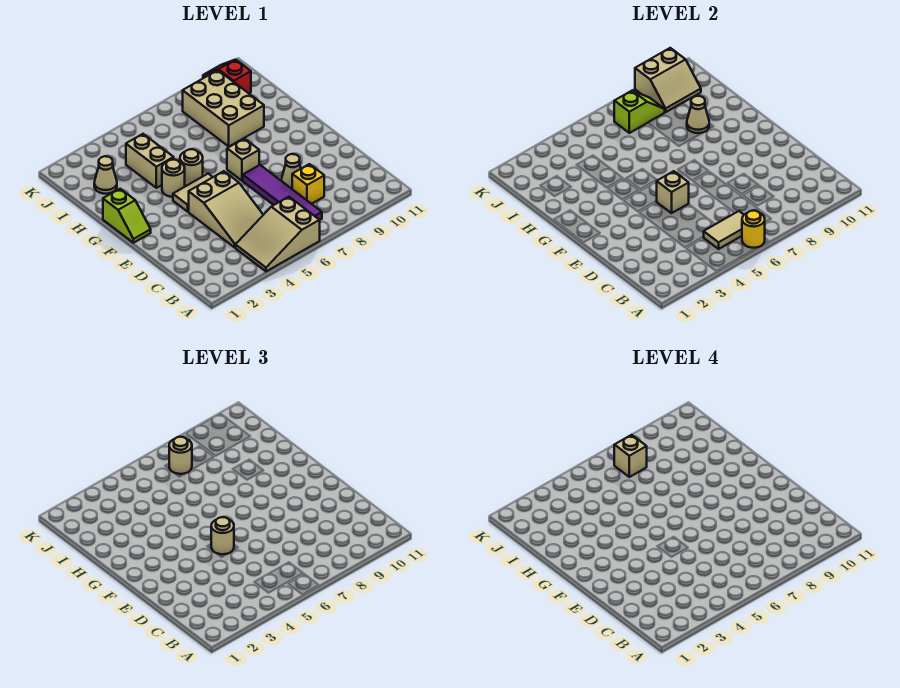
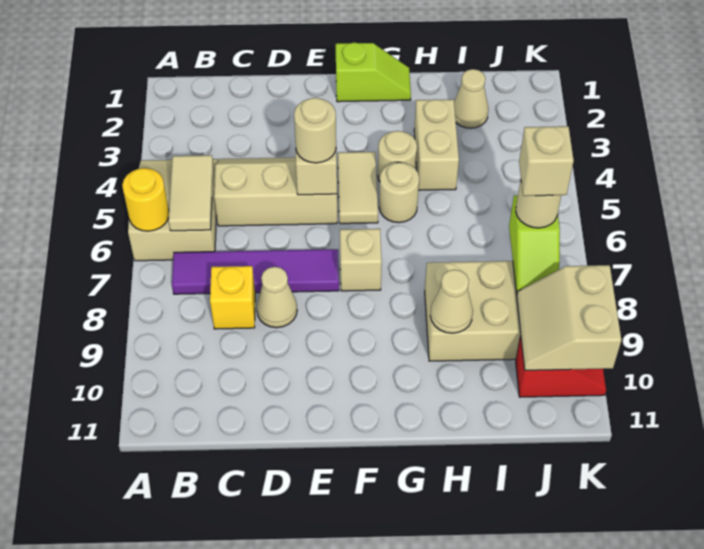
tan slope C4:E5 level 1 top E -> tan slope C4:E5 level 1 top 5
lime slope F1:G1 level 1 top G -> lime slope F1:G1 level 1 top F
tan brick H4:I4 level 1 -> tan brick H3:H4 level 1

